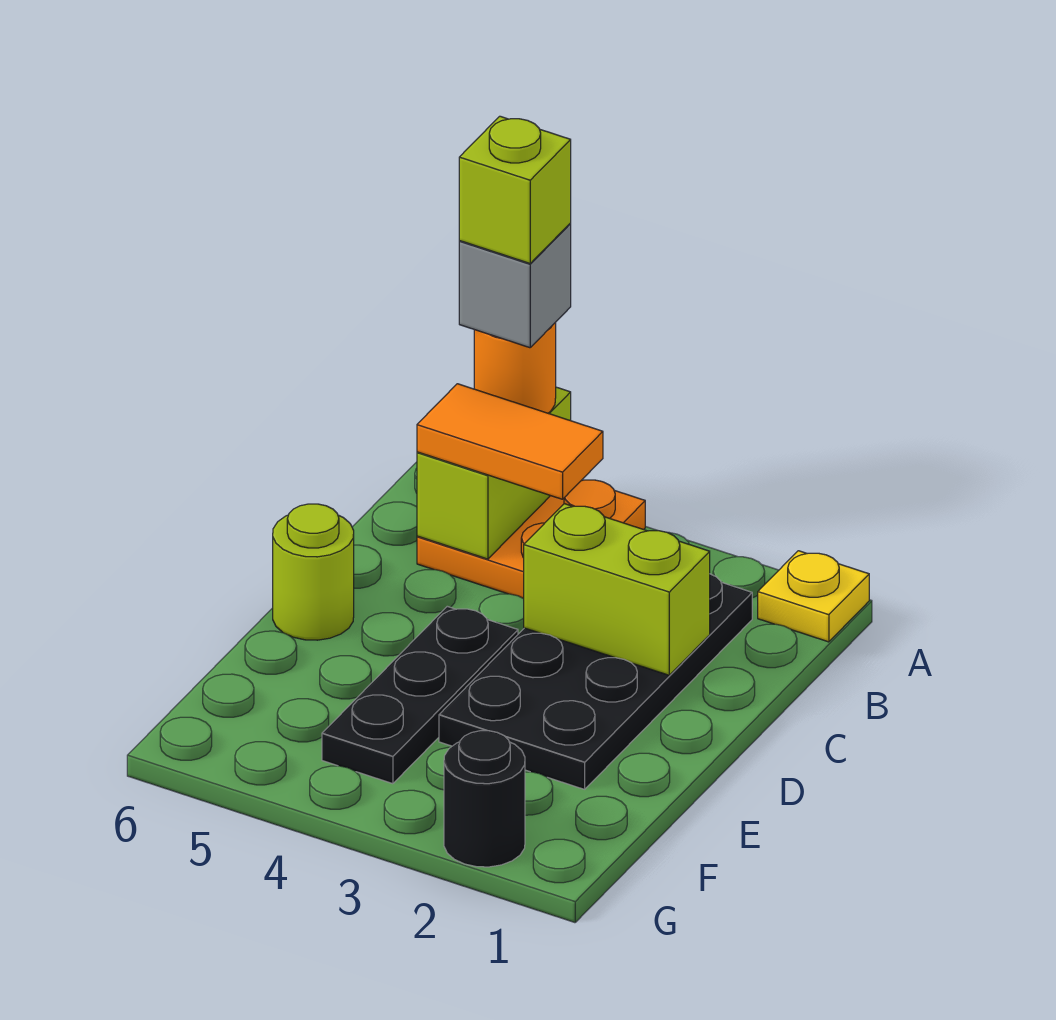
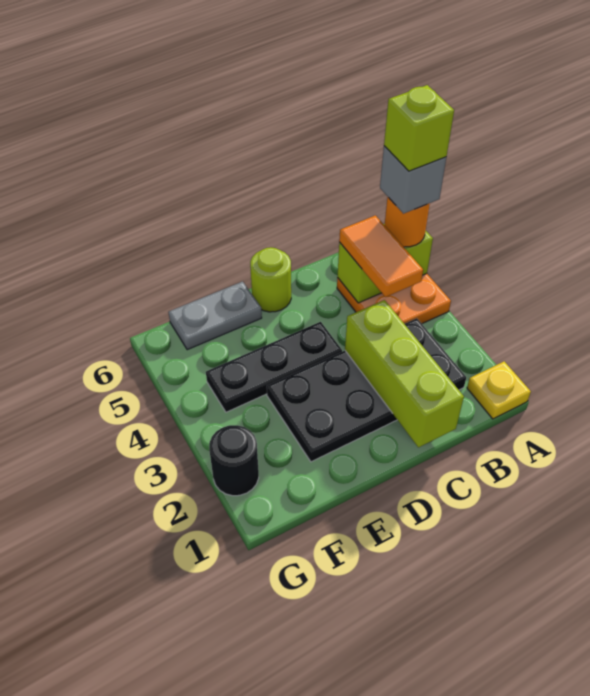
lime brick C2:C3 level 2 -> lime brick C1:C3 level 2
none -> grey plate E6:F6 level 1

